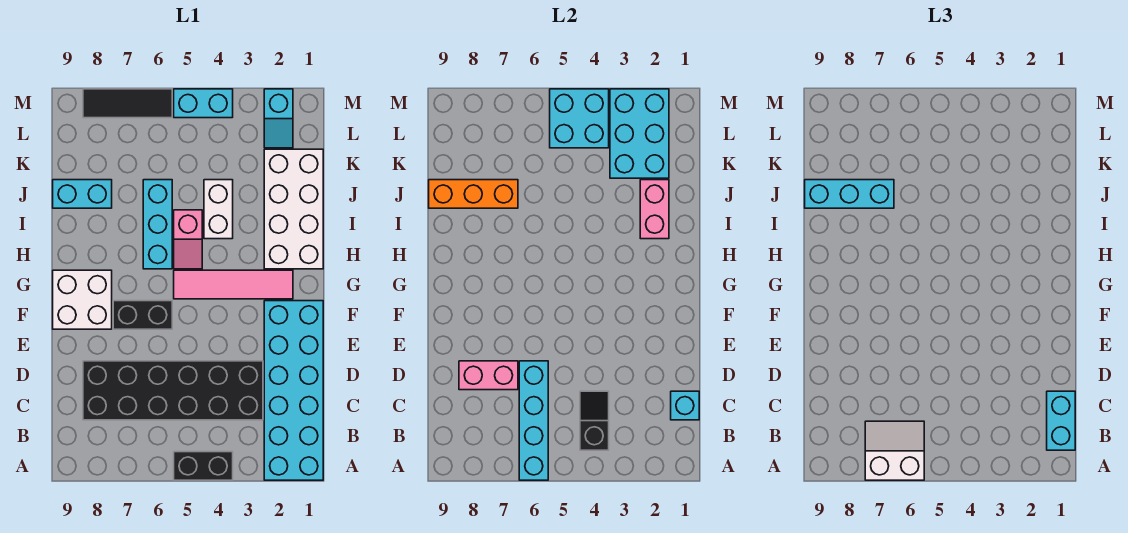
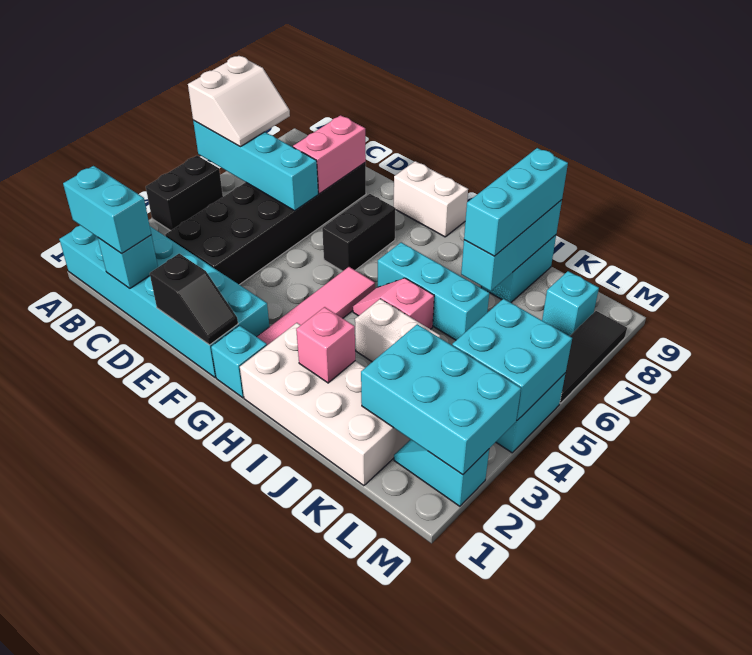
black slope B4:C4 level 2 top B -> black slope E1:F1 level 2 top E
white brick F8:G9 level 1 -> white brick F9:G9 level 1
none -> cyan brick G1 level 1
pink brick I2:J2 level 2 -> pink brick I2 level 2
orange brick J7:J9 level 2 -> cyan brick J7:J9 level 2
none -> cyan brick L8 level 1

